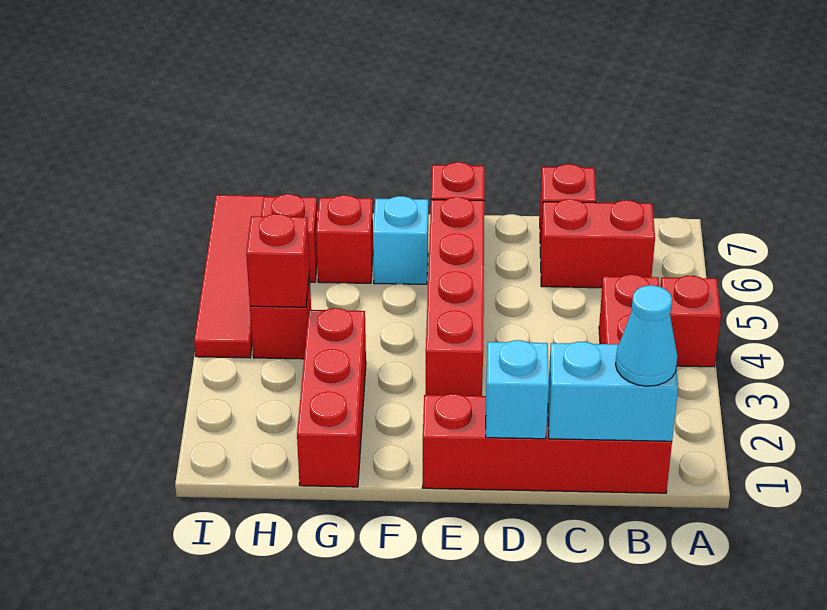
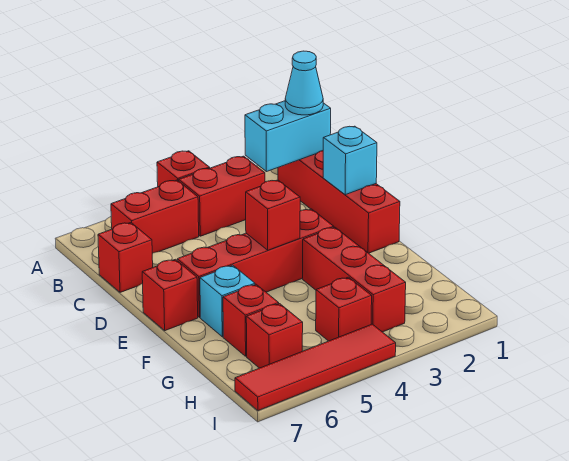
cyan brick B1:C1 level 2 -> cyan brick B1:B2 level 2
red brick B6:C6 level 1 -> red brick B5:B6 level 1
red brick G1:G3 level 1 -> red brick F3:H3 level 1
red brick H4 level 2 -> red brick E4 level 2

